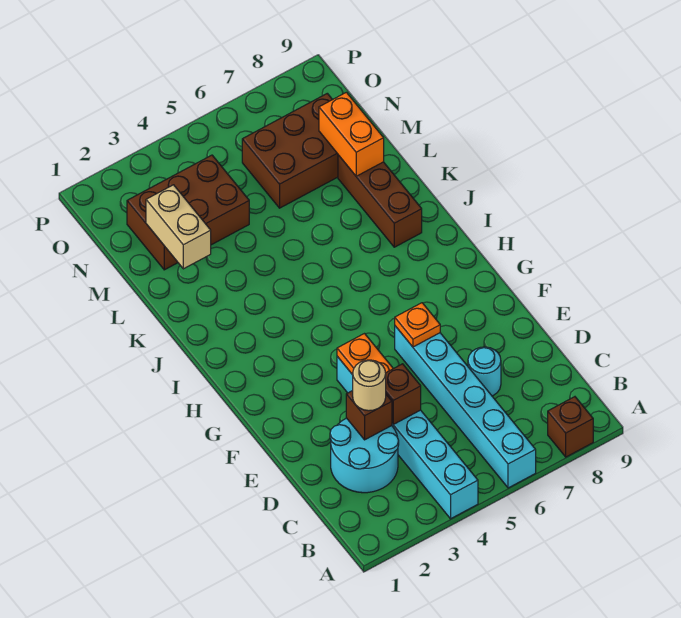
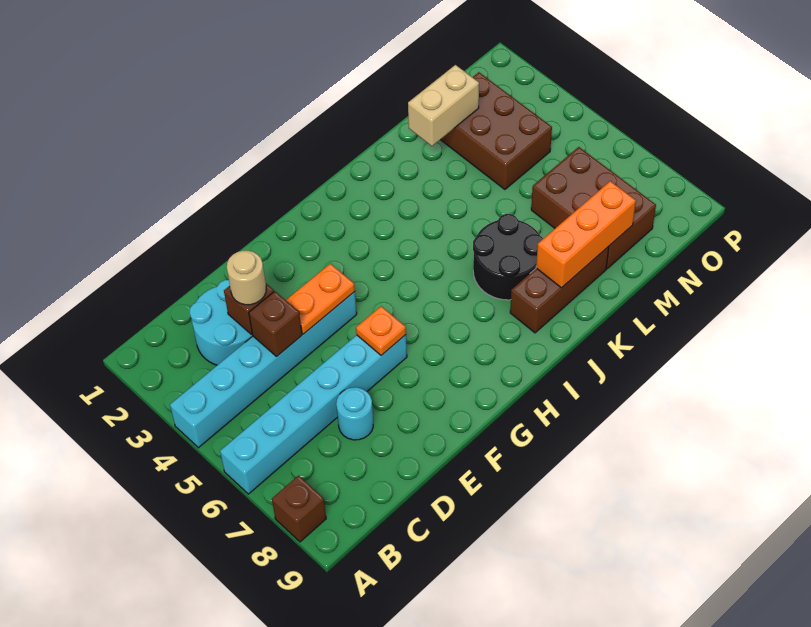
none -> black round brick J6:K7 level 1
orange brick L8:M8 level 2 -> orange brick K8:M8 level 2

